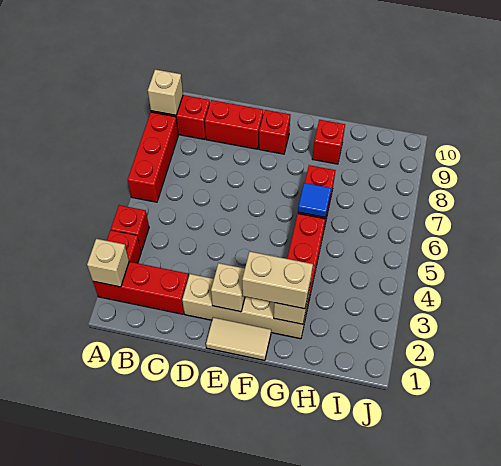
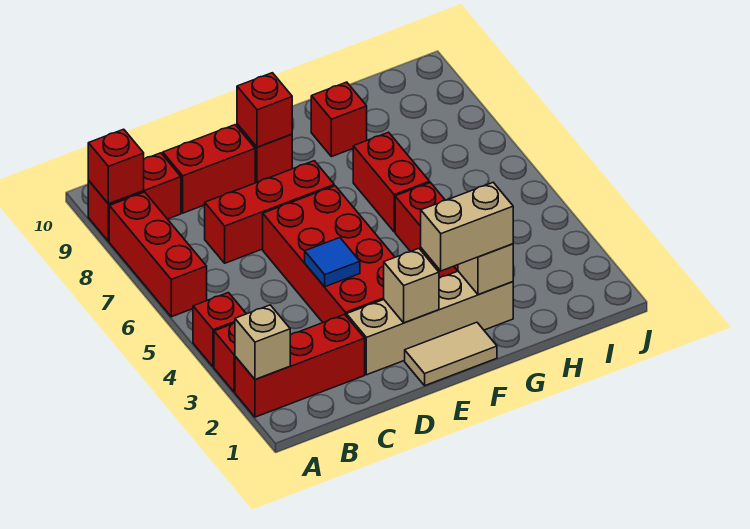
tan brick A9 level 2 -> red brick A9 level 2
none -> red brick C7:E7 level 1
none -> red brick D3:E6 level 1
none -> red brick E9 level 2
blue tile G6 level 2 -> blue tile D4 level 2

